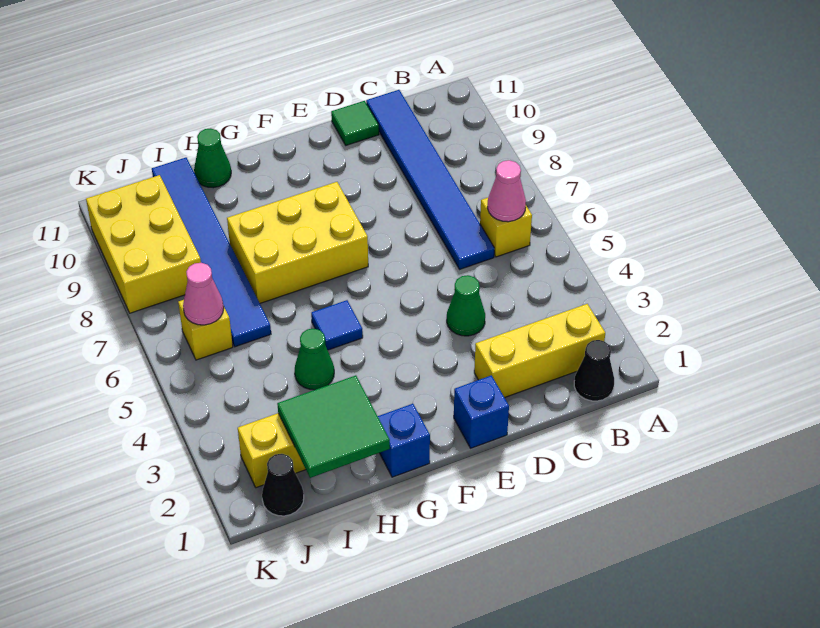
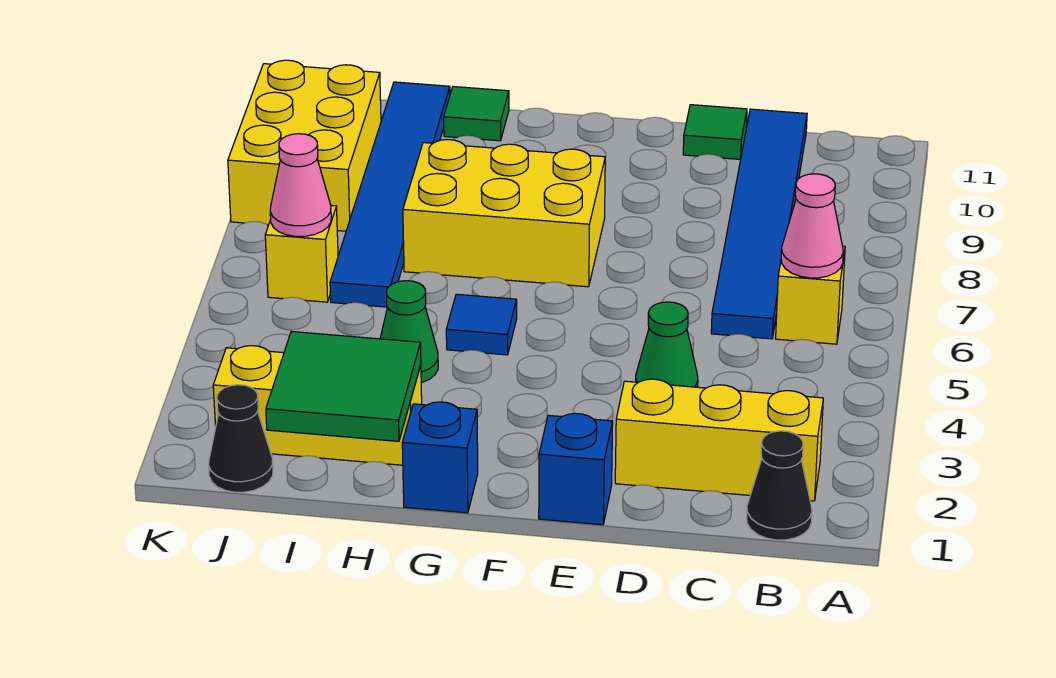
green cone H11 level 1 -> green tile H11 level 1

